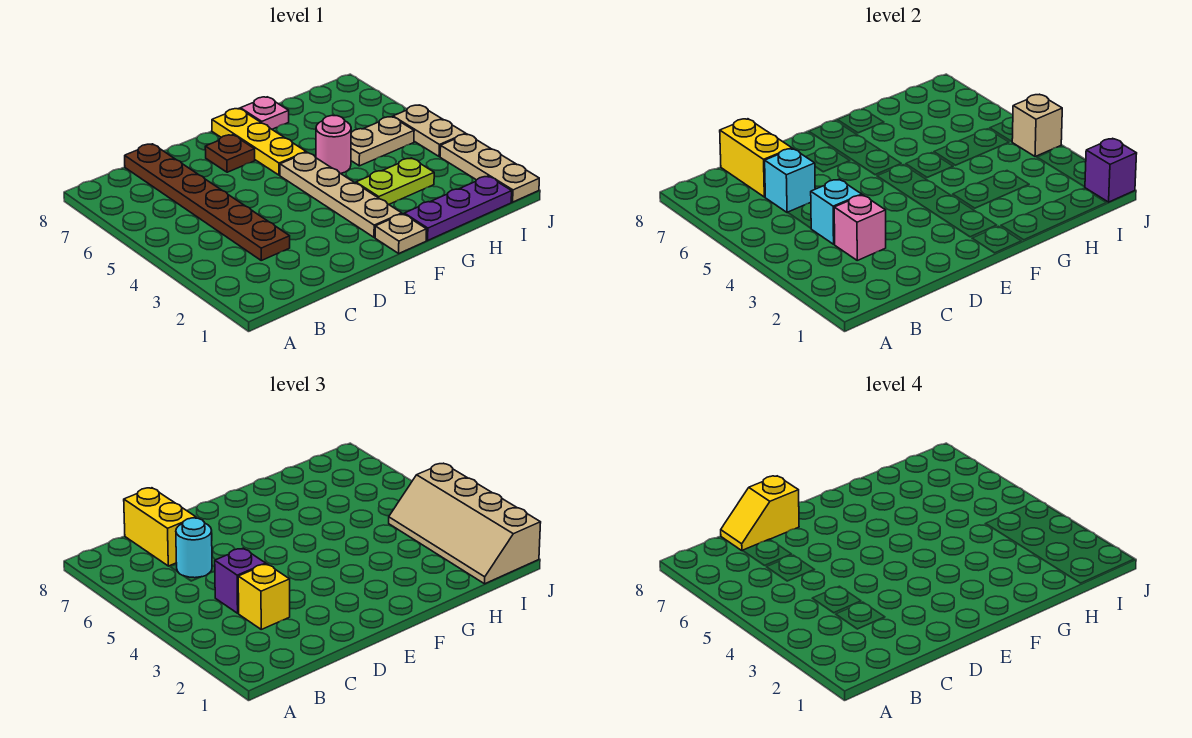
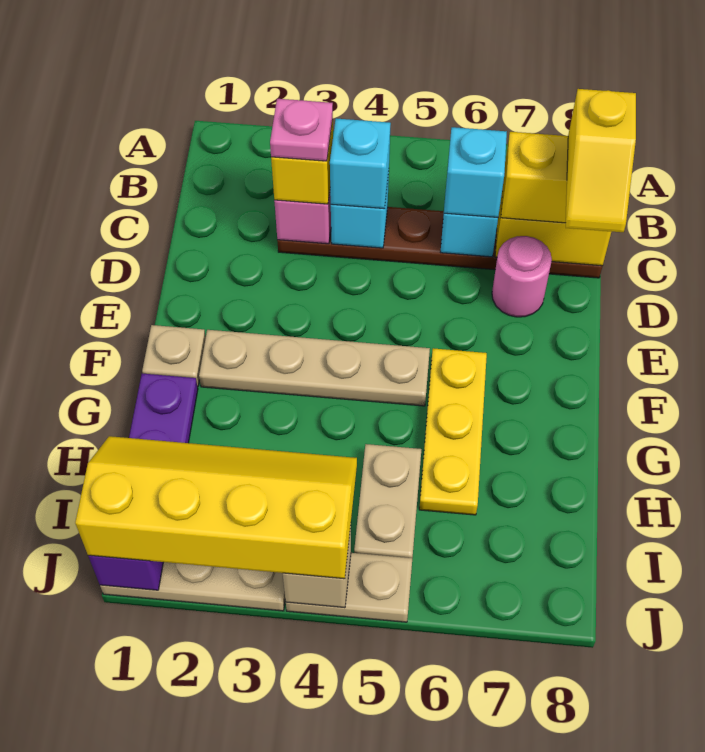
purple brick C4 level 3 -> cyan brick C4 level 3
cyan round brick C6 level 3 -> cyan brick C6 level 3
yellow slope C8:D8 level 4 top D -> yellow slope C8:D8 level 4 top C
brown plate E7 level 1 -> none
yellow plate F6:F8 level 1 -> yellow plate F6:H6 level 1
lime plate G3:H3 level 1 -> none
pink round brick G5 level 1 -> pink round brick D7 level 1
pink plate G8 level 1 -> pink plate C3 level 4
tan slope I1:J4 level 3 top J -> yellow slope I1:J4 level 3 top J

